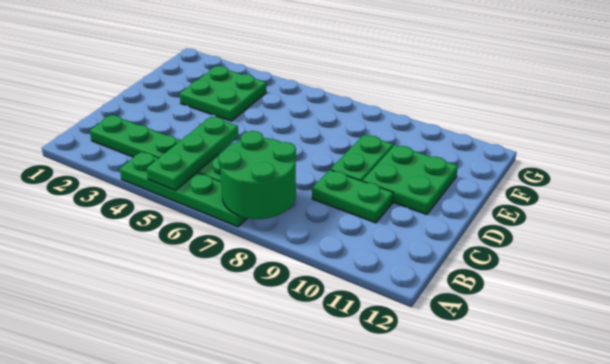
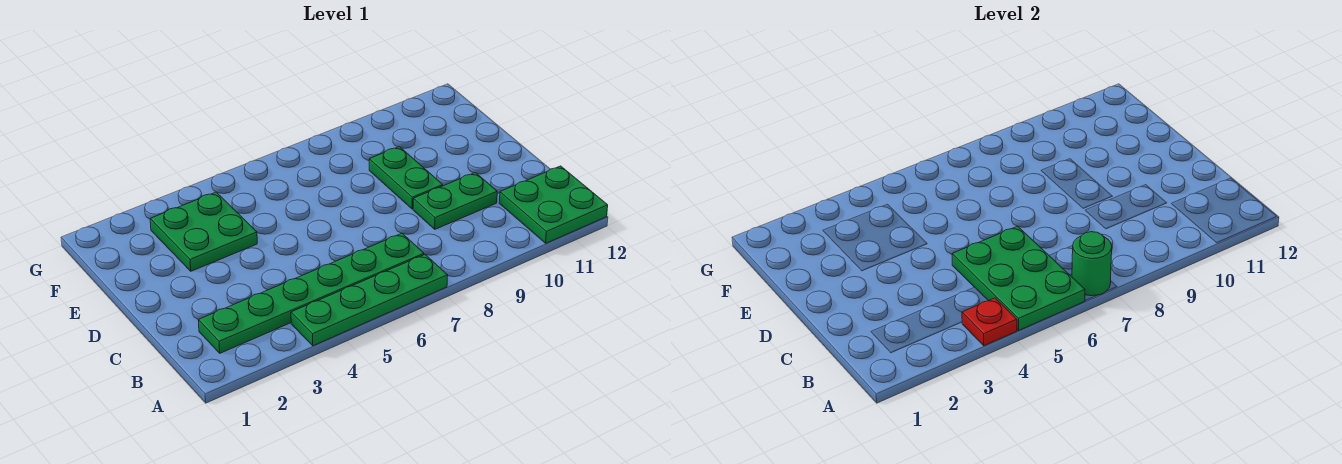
none -> red plate A4 level 2
green plate A5:C5 level 2 -> green plate A5:C6 level 2
green round brick A7:B8 level 2 -> green round brick A7 level 2
green plate D10:E11 level 1 -> green plate A11:B12 level 1

